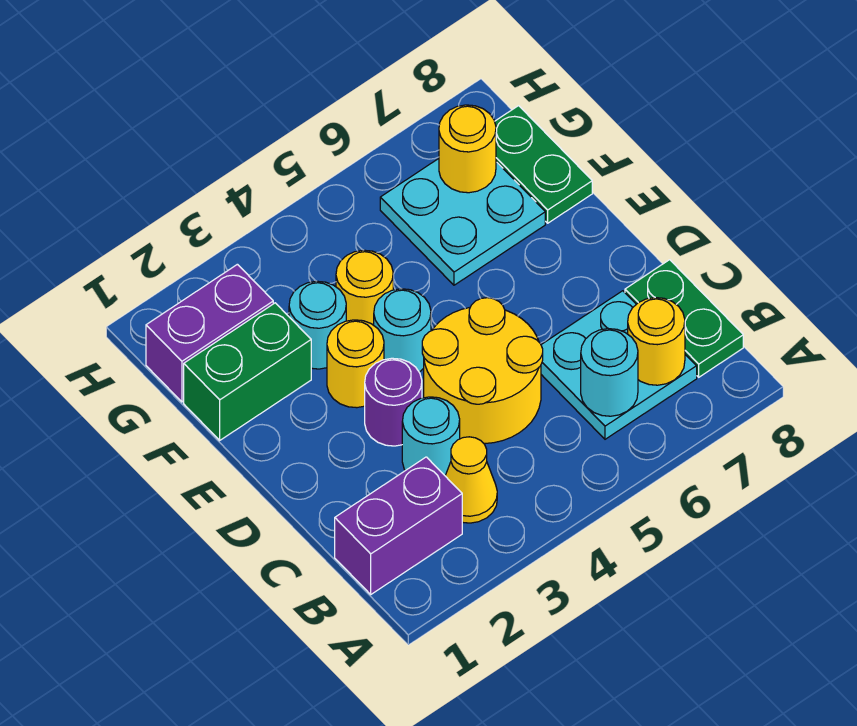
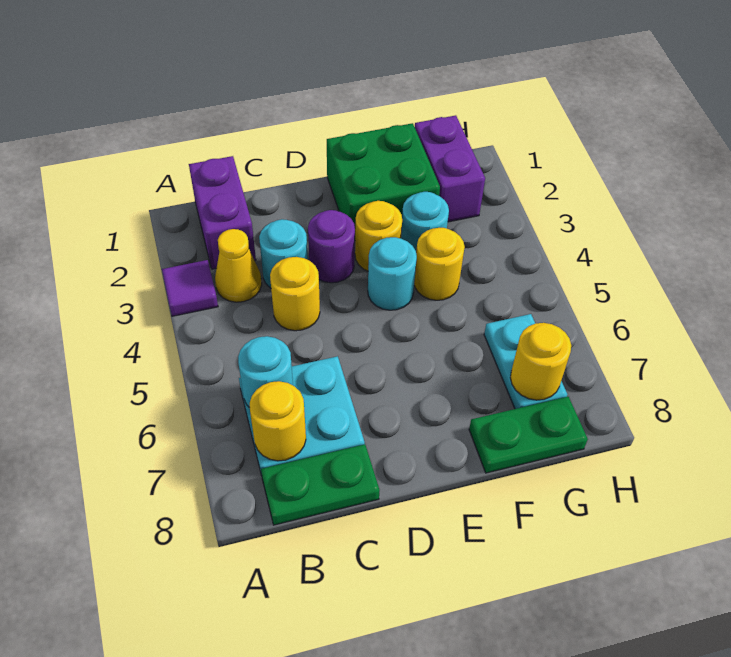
none -> purple tile A3 level 1
yellow round brick C4:D5 level 1 -> yellow round brick C4 level 1
green brick F1:F2 level 1 -> green brick E1:F2 level 1
cyan plate F6:G7 level 1 -> cyan plate G6:G7 level 1

